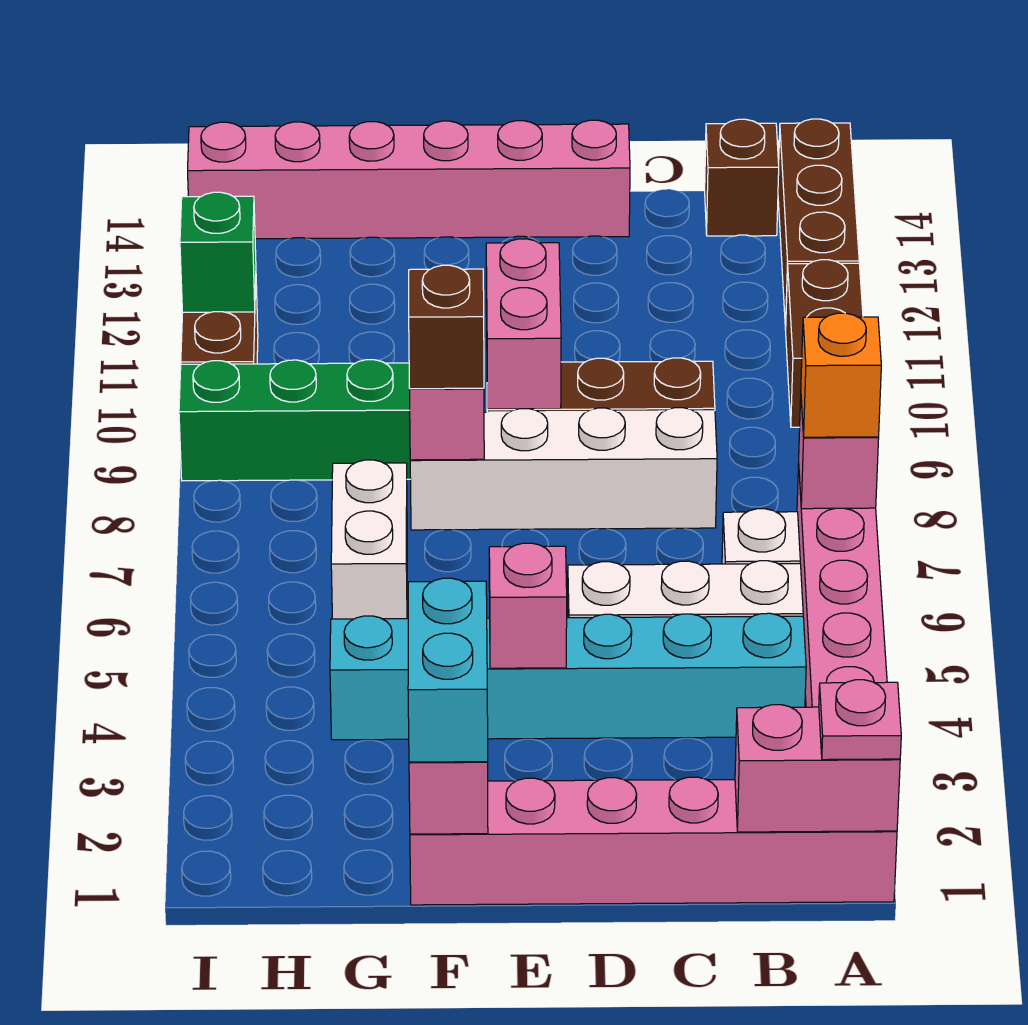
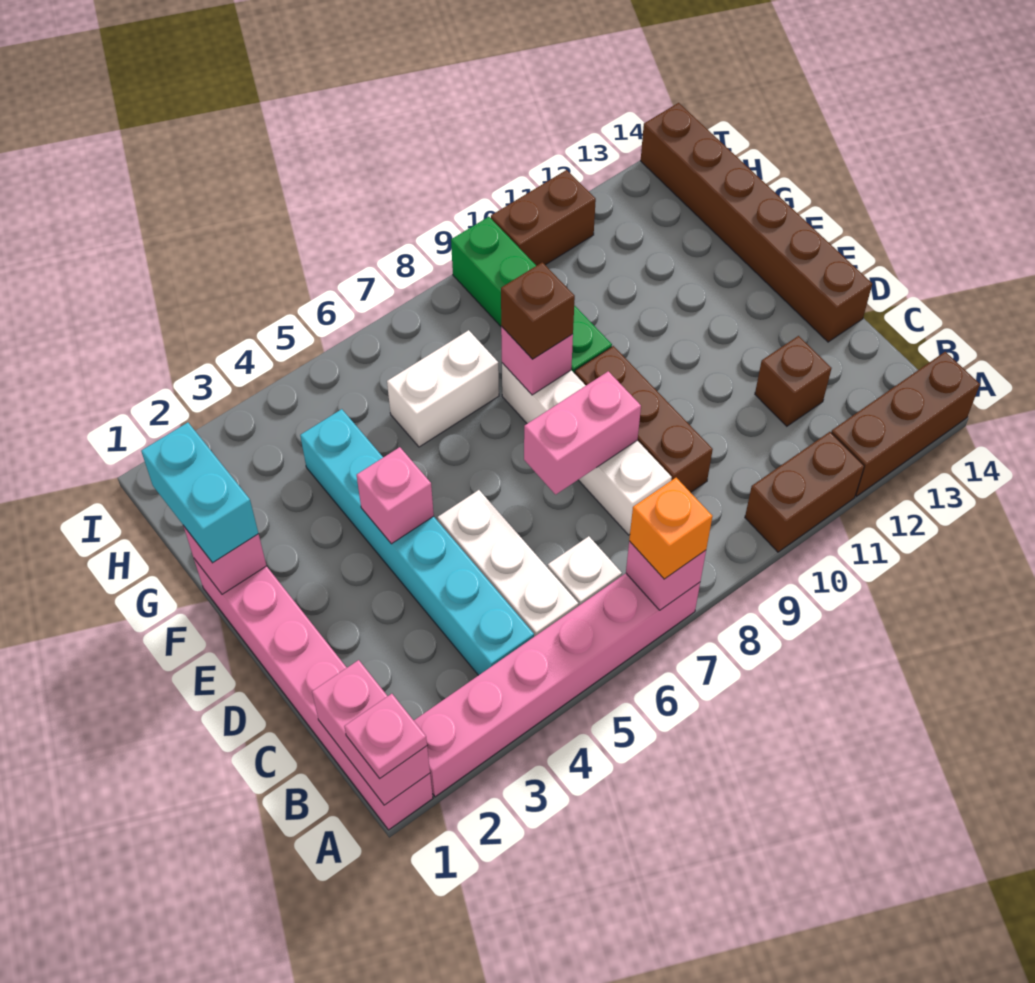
brown brick B14 level 1 -> brown brick C12 level 1
pink brick D14:I14 level 1 -> brown brick D14:I14 level 1
pink brick E9:E10 level 2 -> pink brick D7:D8 level 2
cyan brick F1:F2 level 3 -> cyan brick F1:G1 level 3
green brick I11 level 2 -> none

